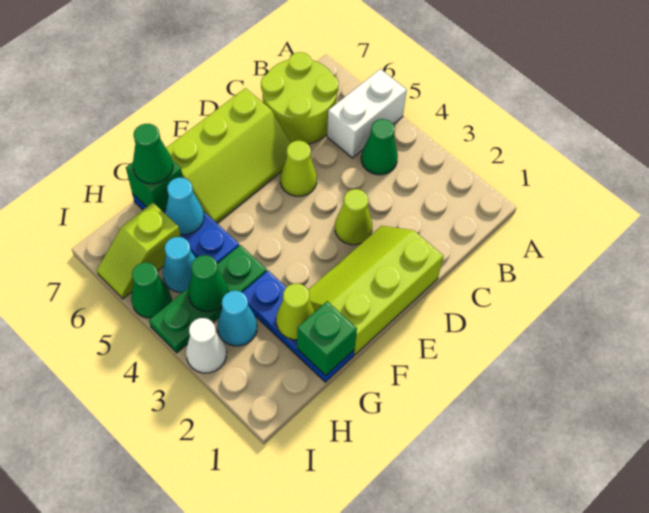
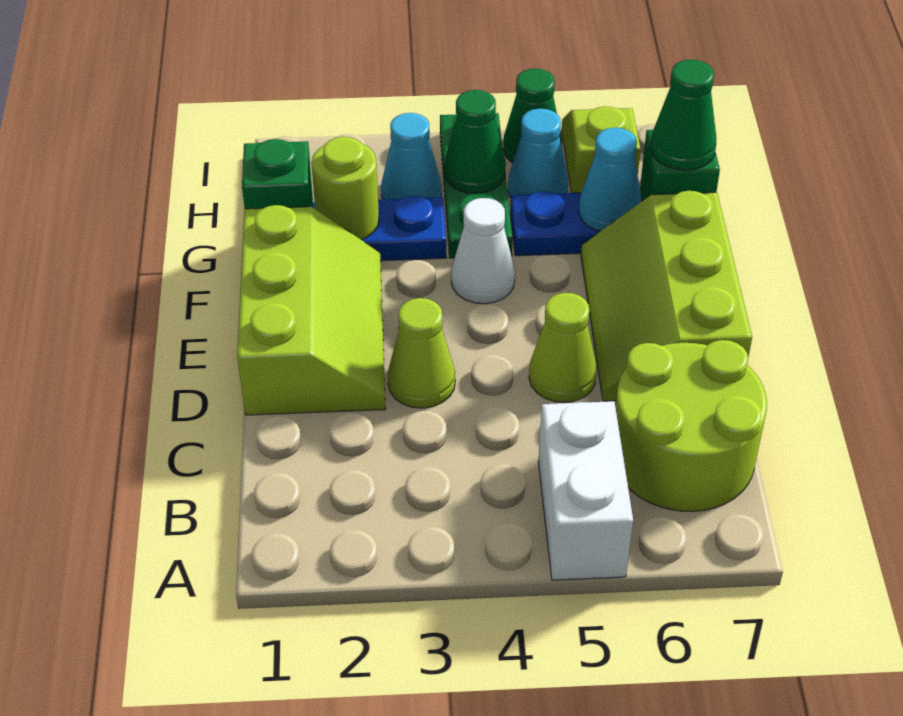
green cone B4 level 1 -> none
lime cone G2 level 2 -> lime round brick G2 level 2
white cone I3 level 1 -> white cone F4 level 1

